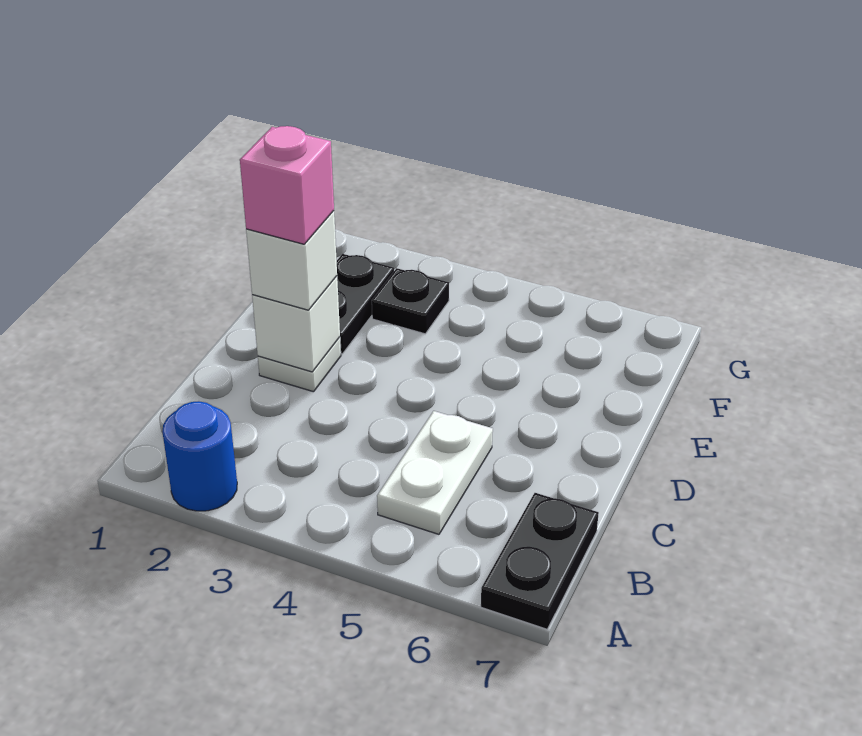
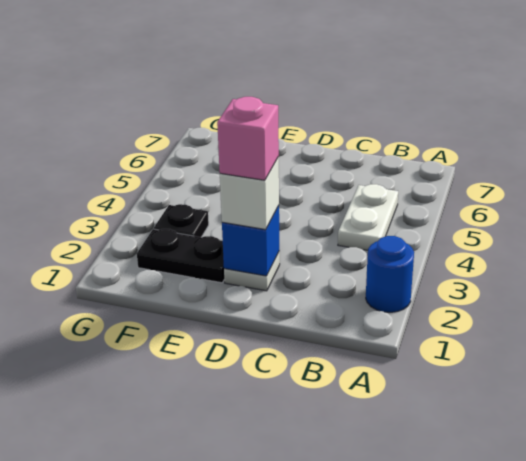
black plate A7:B7 level 1 -> none
white plate B5:C5 level 1 -> white plate B4:B5 level 1
white brick D2 level 2 -> blue brick D2 level 2

